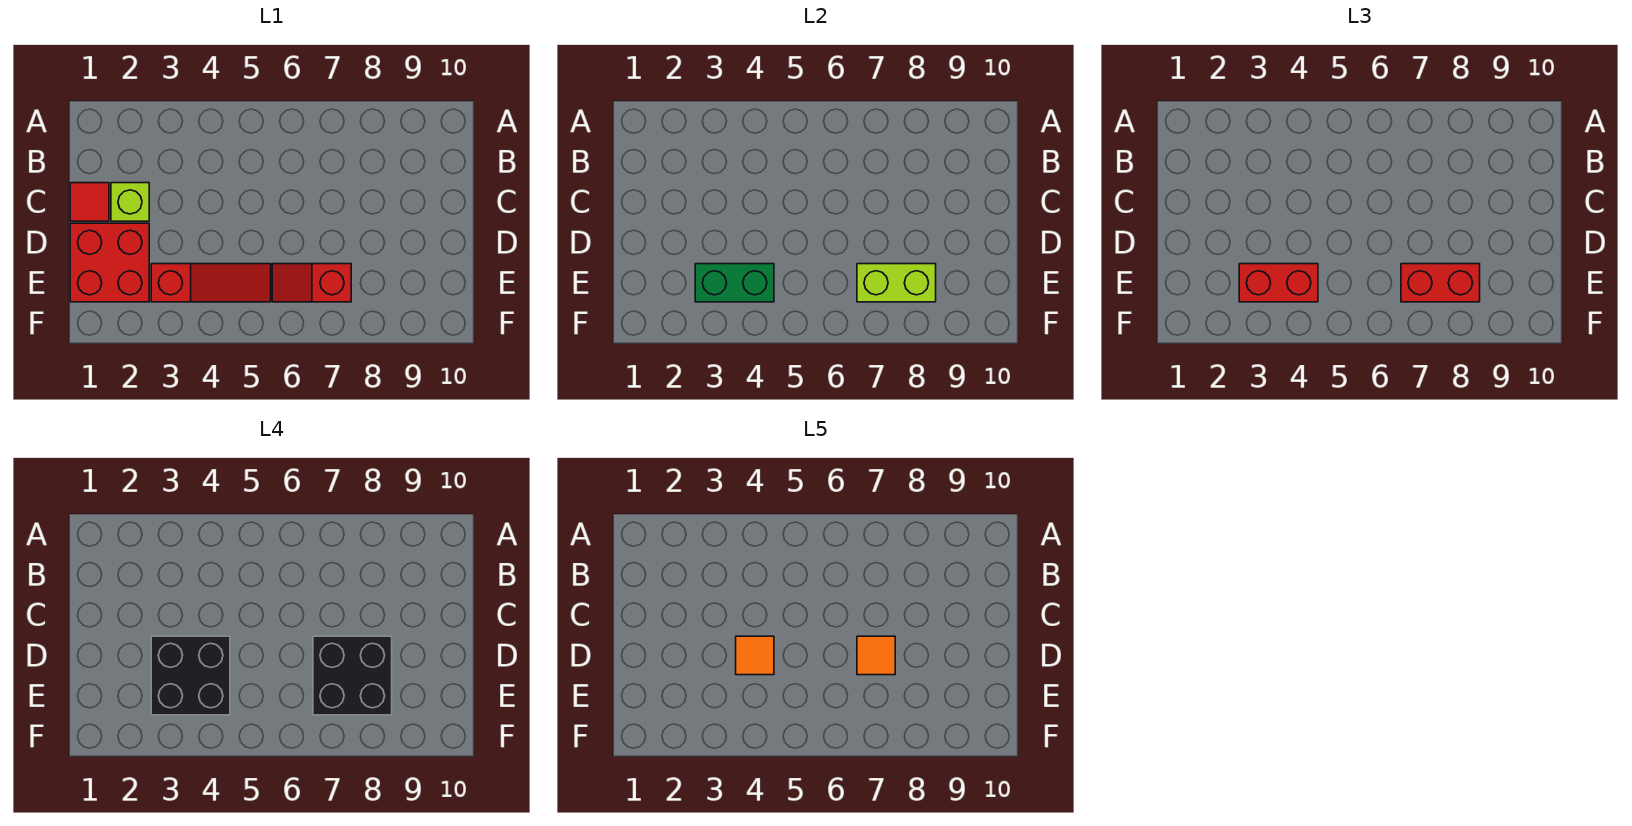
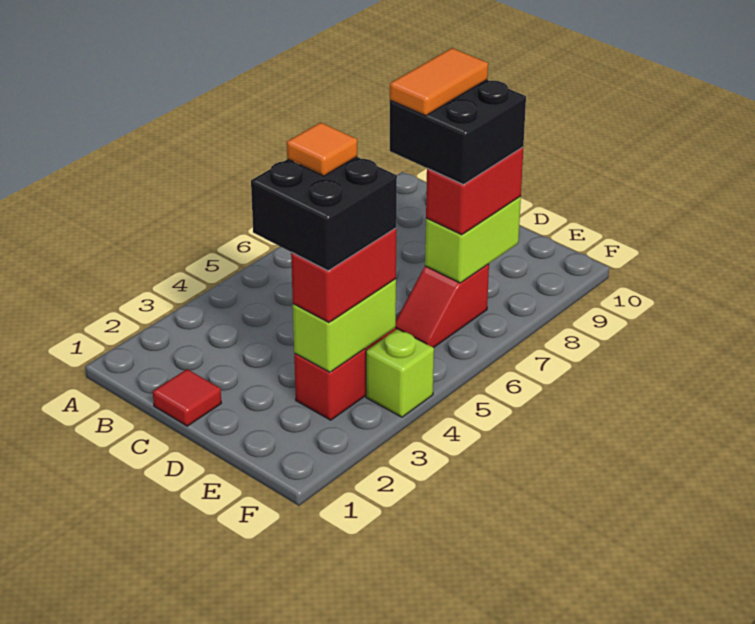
lime brick C2 level 1 -> lime brick F4 level 1
red brick D1:E2 level 1 -> none
orange tile D7 level 5 -> orange tile D7:D8 level 5
green brick E3:E4 level 2 -> lime brick E3:E4 level 2

